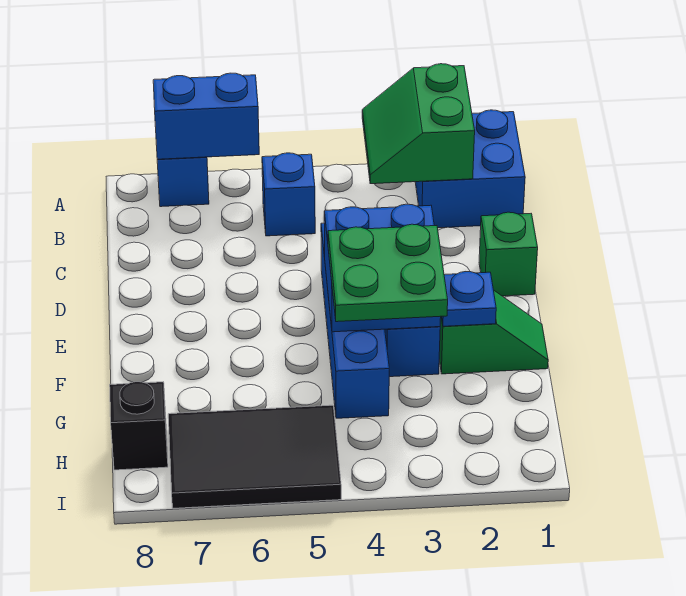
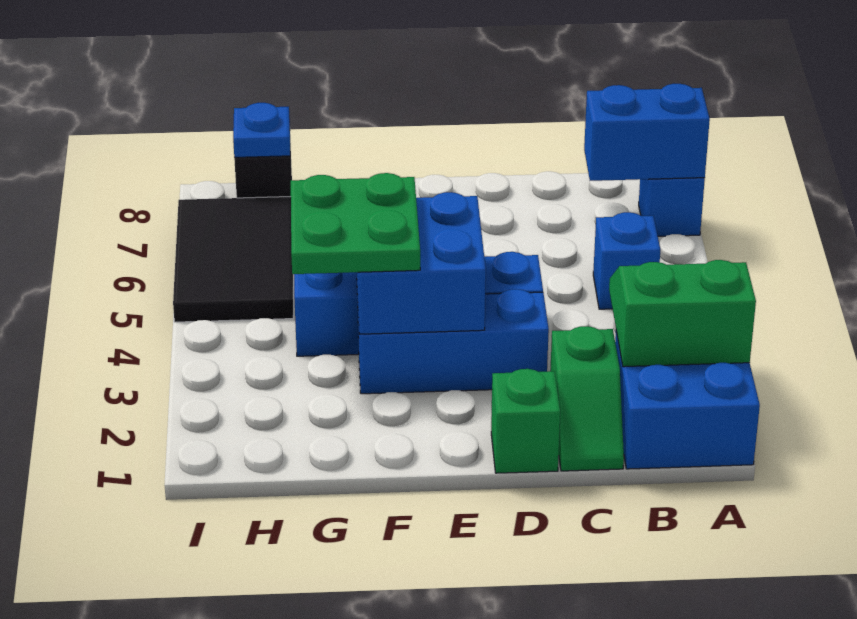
blue brick A6:A7 level 2 -> blue brick A7:B7 level 2
green slope F1:F2 level 1 top 2 -> green slope C1:C2 level 1 top 2
blue plate F2 level 2 -> blue plate H8 level 2

